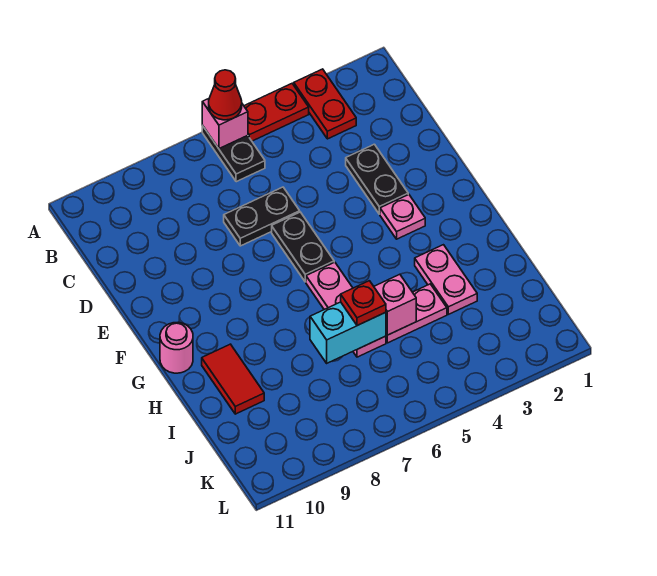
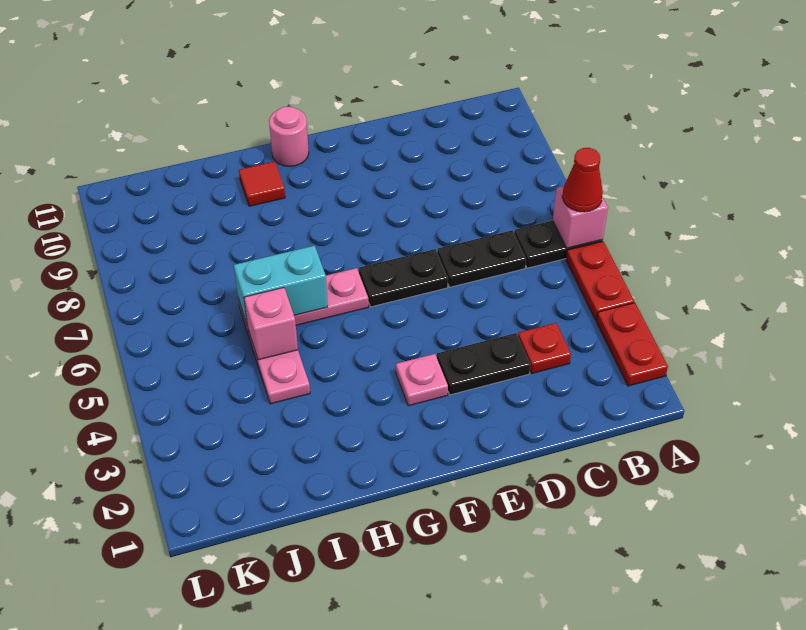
red plate A3:B3 level 1 -> red plate A2:A3 level 1
black plate D6:D7 level 1 -> black plate C6:D6 level 1
pink plate H3:I3 level 1 -> none
red tile H10:I10 level 1 -> red tile H10 level 1
cyan brick I6:I7 level 2 -> cyan brick H6:I6 level 2
red plate I6 level 3 -> red plate C3 level 1

